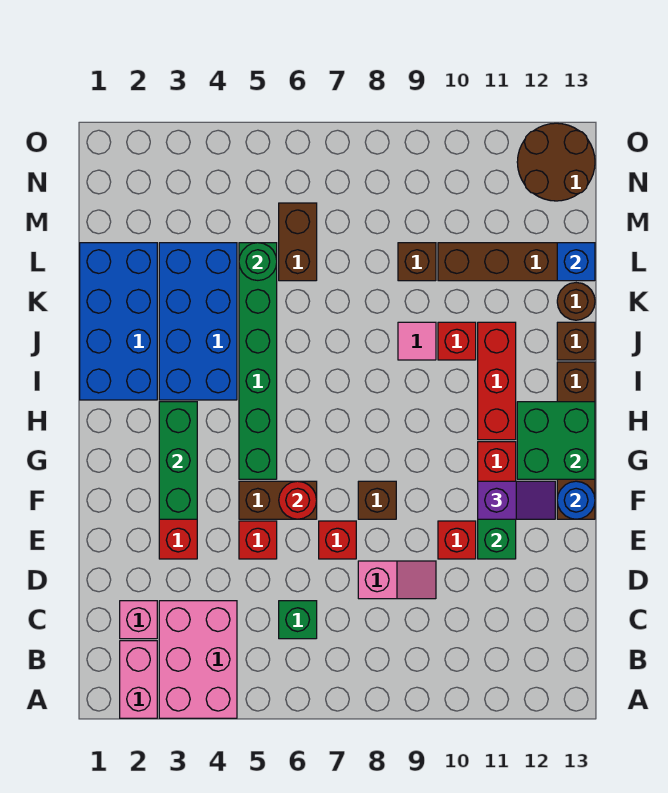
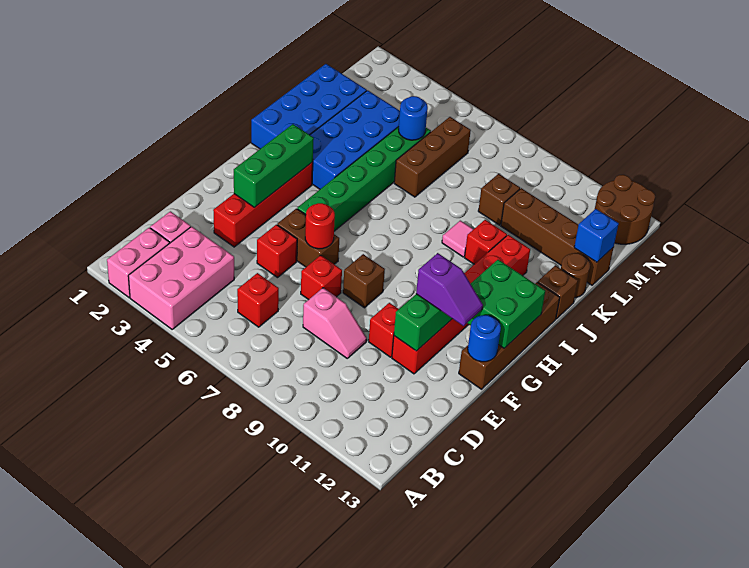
green brick C6 level 1 -> red brick C6 level 1
green round brick L5 level 2 -> blue round brick L5 level 2
brown brick L6:M6 level 1 -> brown brick K6:M6 level 1

